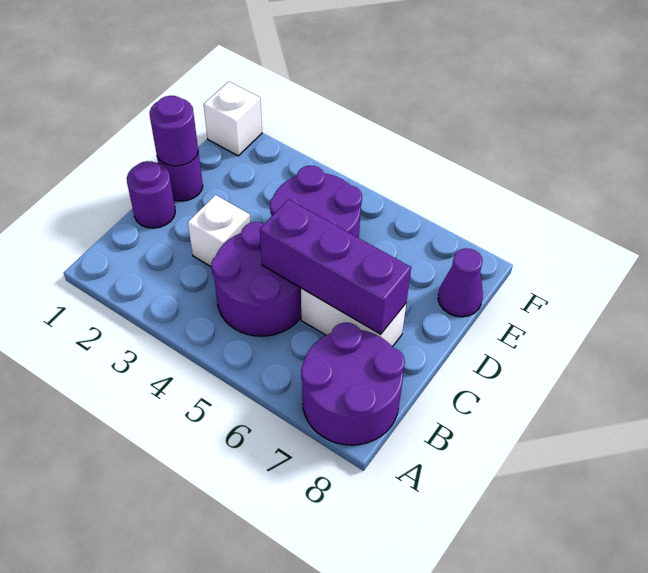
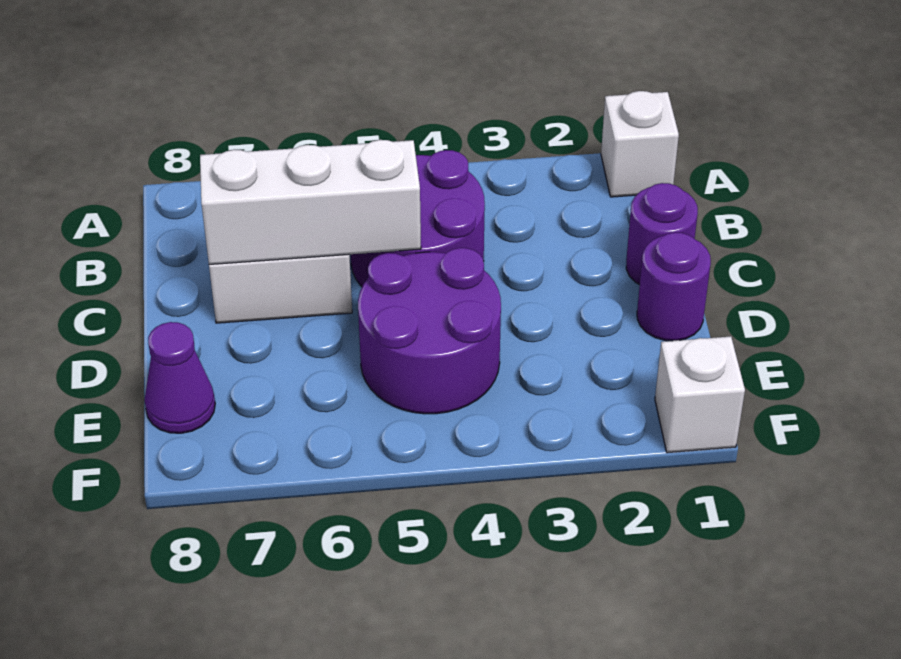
purple round brick A7:B8 level 1 -> none
white brick C3 level 1 -> white brick A1 level 1
purple brick C5:C7 level 2 -> white brick C5:C7 level 2
purple round brick D1 level 2 -> none

